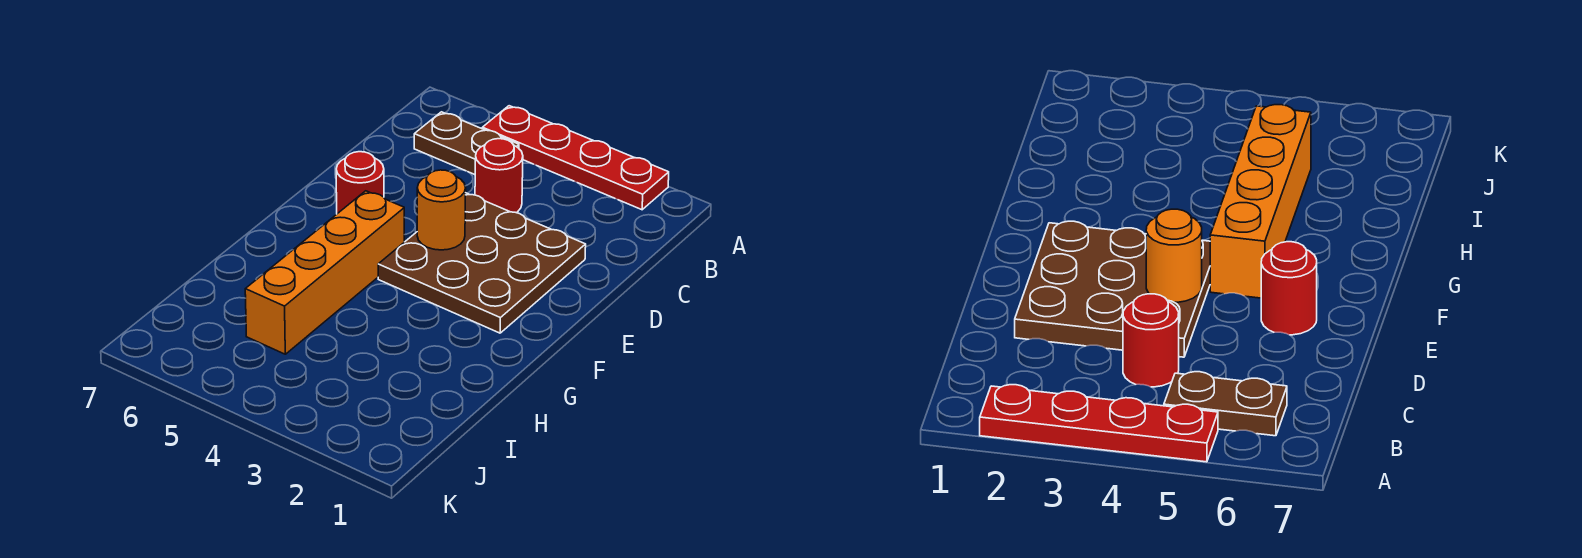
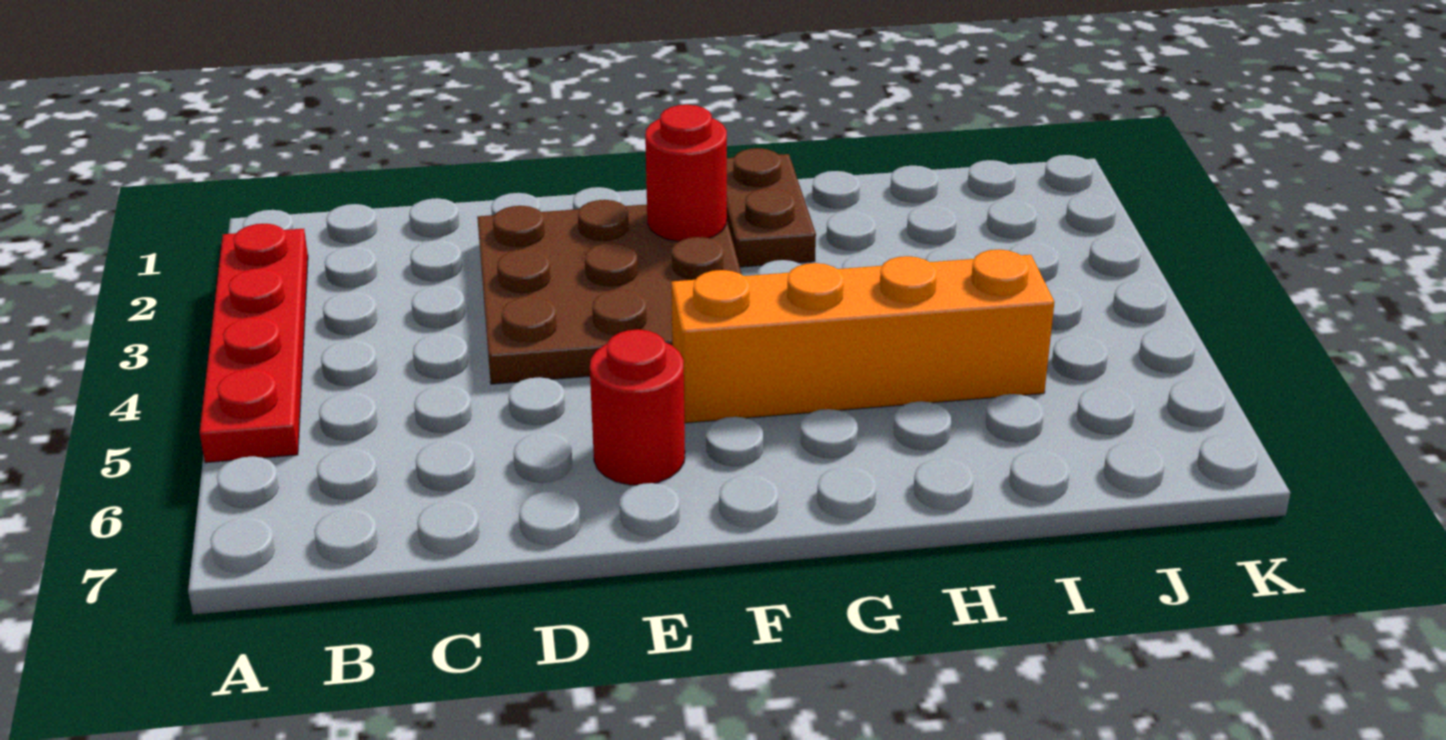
brown plate B5:B6 level 1 -> brown plate G1:G2 level 1
red round brick C4 level 1 -> red round brick F2 level 2
orange round brick E4 level 2 -> none

